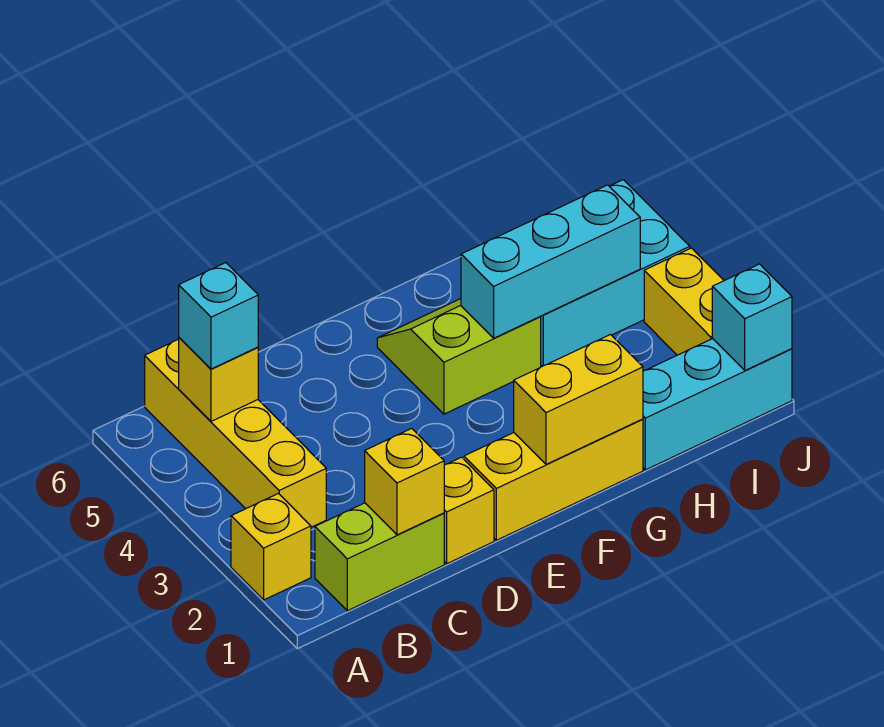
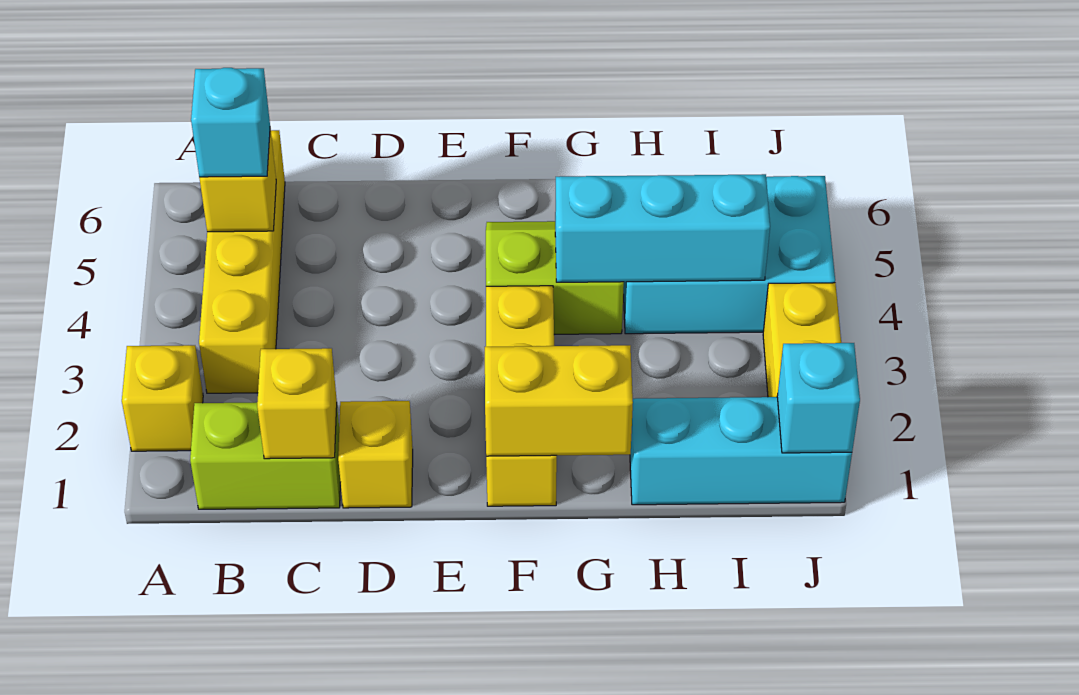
yellow brick E1:G1 level 1 -> yellow brick F1:F3 level 1

